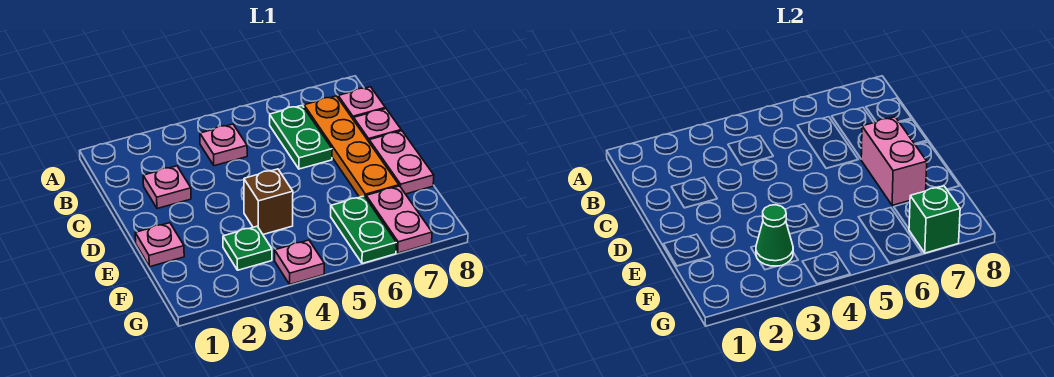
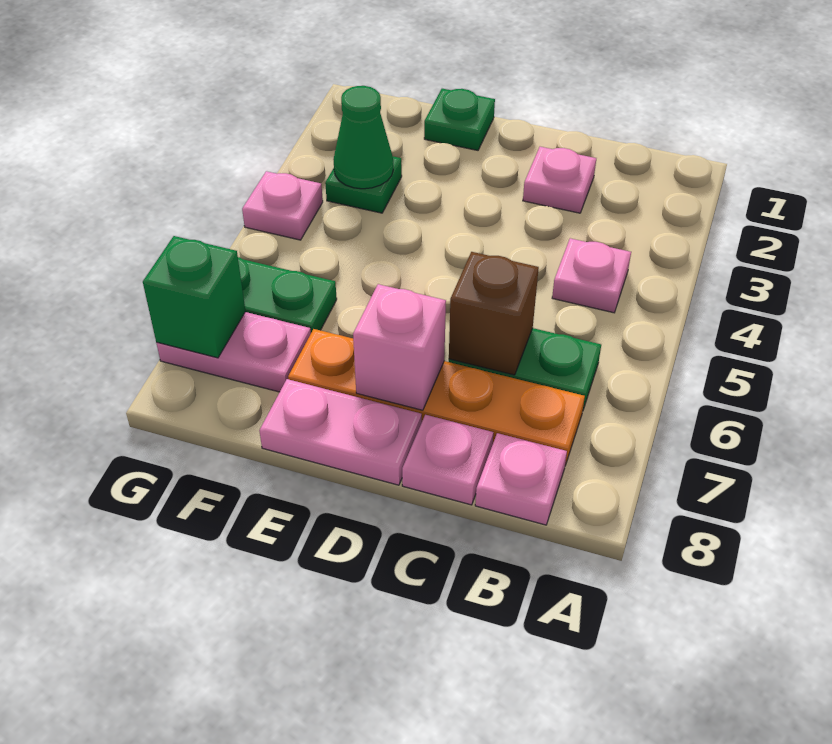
pink brick D7:E7 level 2 -> pink brick D7 level 2
pink plate E1 level 1 -> green plate E1 level 1
brown brick E4 level 1 -> brown brick C6 level 2

